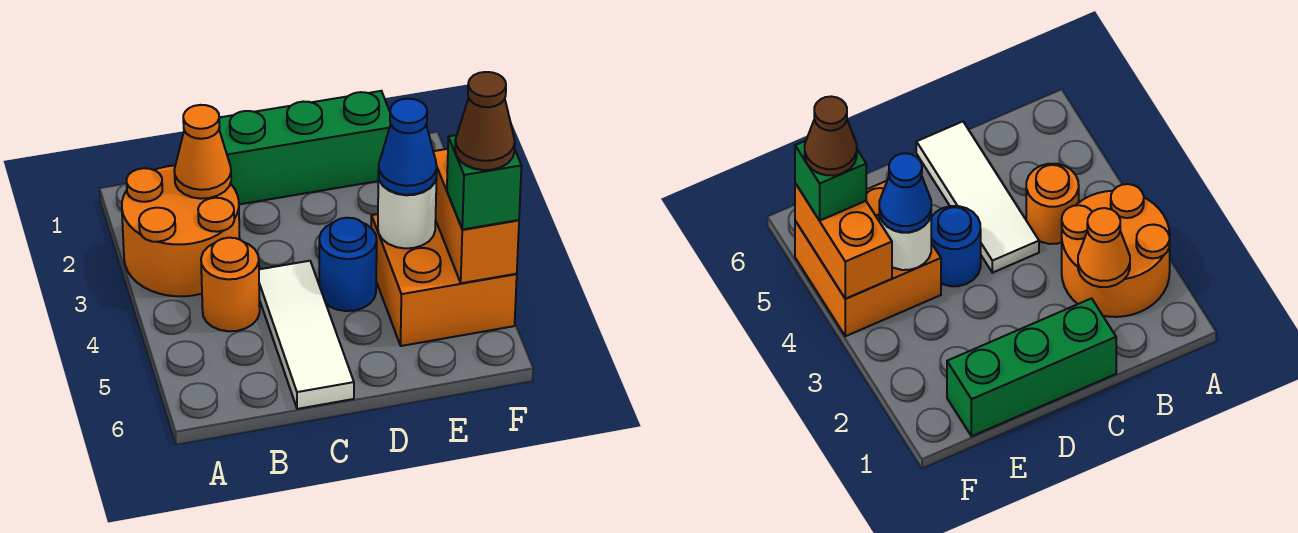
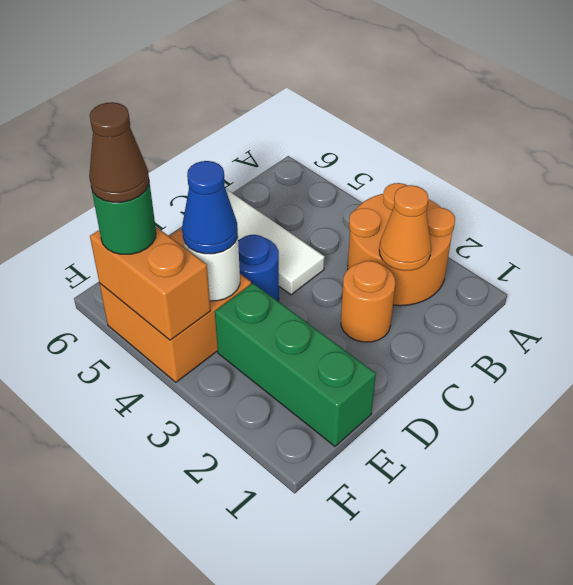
orange round brick B4 level 1 -> orange round brick C2 level 1
green brick C1:E1 level 1 -> green brick E1:E3 level 1
green brick F5 level 3 -> green round brick F5 level 3

